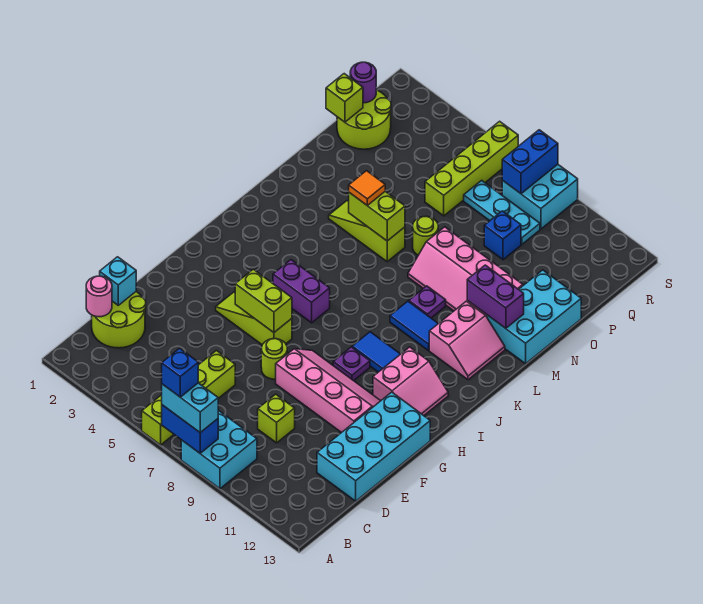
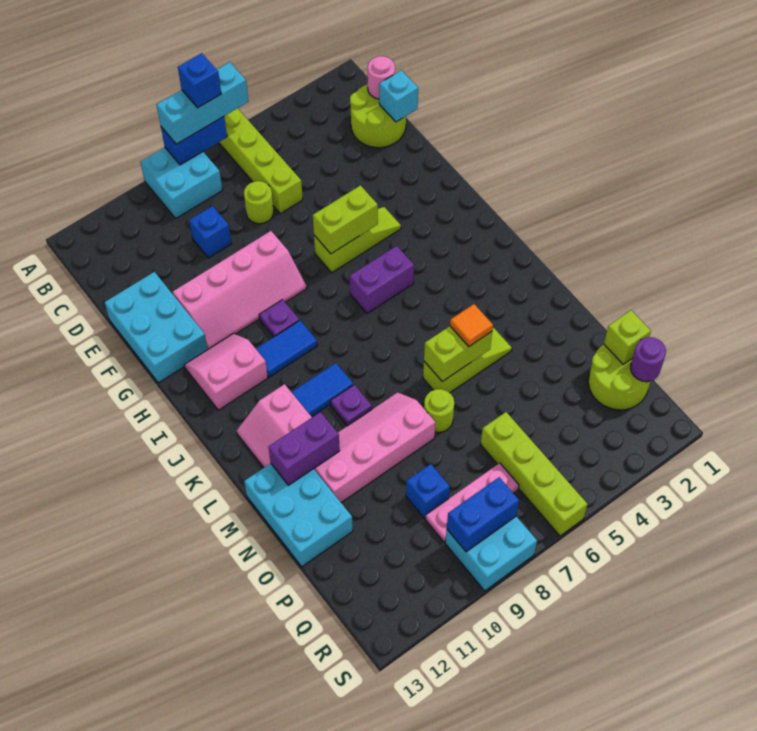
cyan brick A7:A8 level 3 -> cyan brick A6:A8 level 3
lime brick D9 level 1 -> blue brick D9 level 1
cyan brick D12:G13 level 1 -> cyan brick E12:G13 level 1
lime round brick F7 level 1 -> lime round brick D7 level 1
pink slope H11:I12 level 1 top 11 -> pink slope H11:I12 level 1 top I
cyan plate Q7:Q9 level 1 -> pink plate Q7:Q9 level 1
blue brick R8:S8 level 2 -> blue brick R8:R9 level 2

